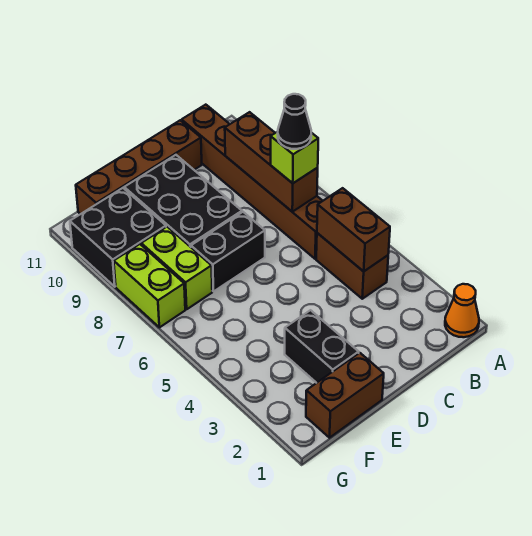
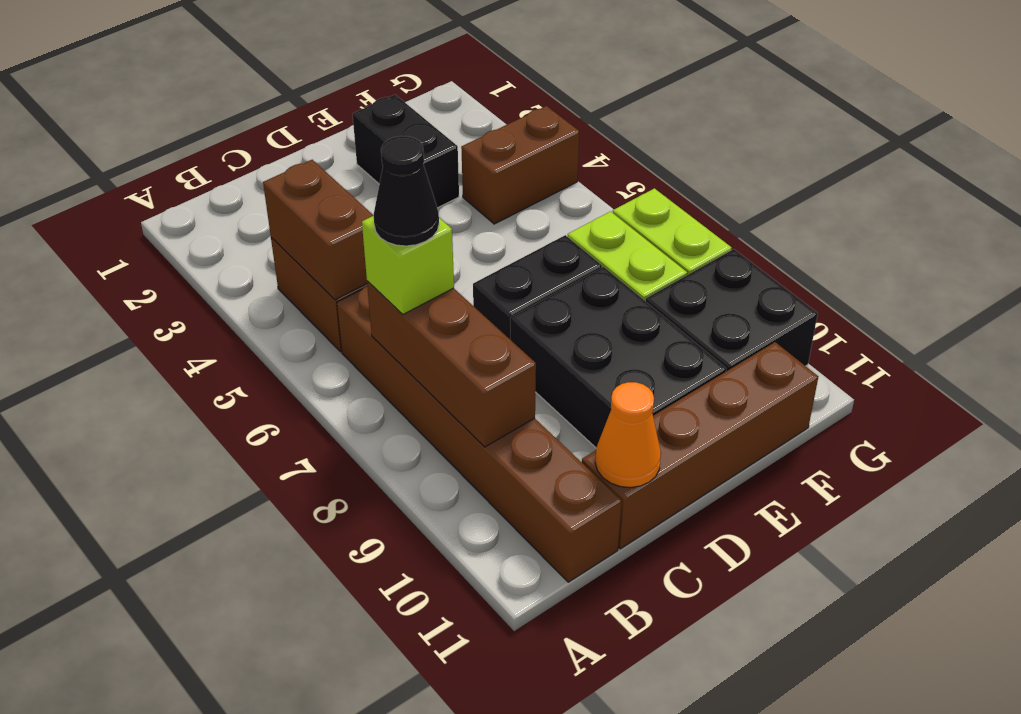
orange cone A1 level 1 -> orange cone C11 level 2
brown brick E1:F1 level 1 -> brown brick F4:G4 level 1

